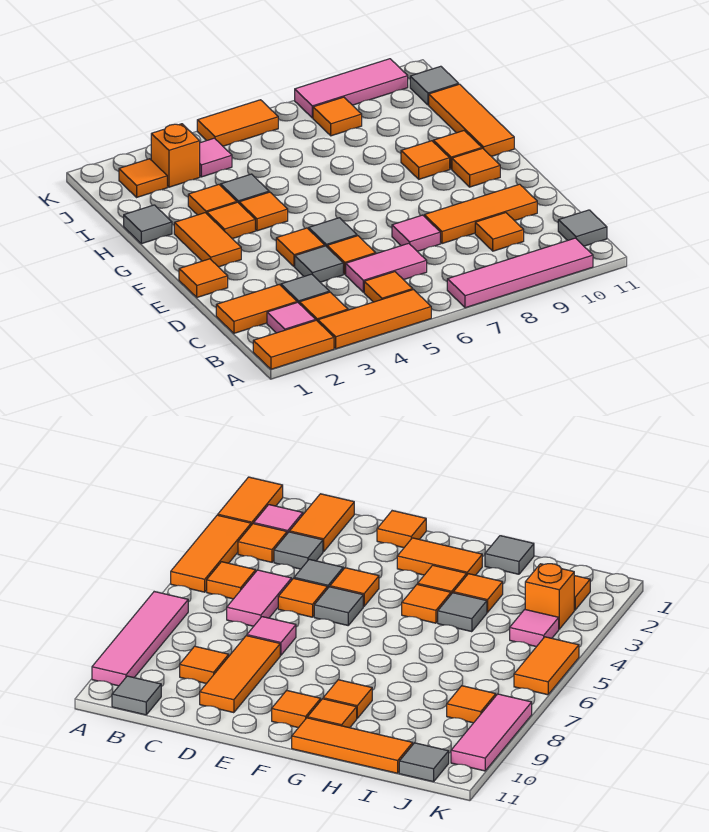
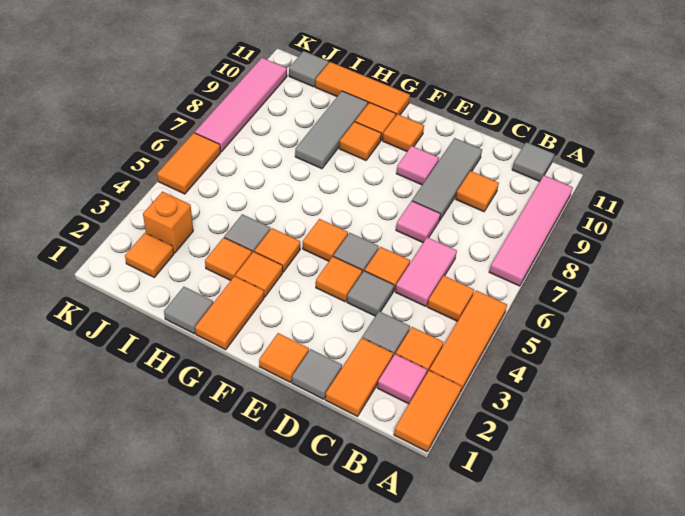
none -> grey tile D1 level 1
orange tile D8:D10 level 1 -> grey tile D8:D10 level 1
orange tile F2:G2 level 1 -> orange tile G1:G2 level 1
none -> grey tile H8:H10 level 1
pink tile J4 level 1 -> pink tile E9 level 1
orange tile J8 level 1 -> orange tile F5 level 1
pink tile K8:K10 level 1 -> pink tile K7:K10 level 1

